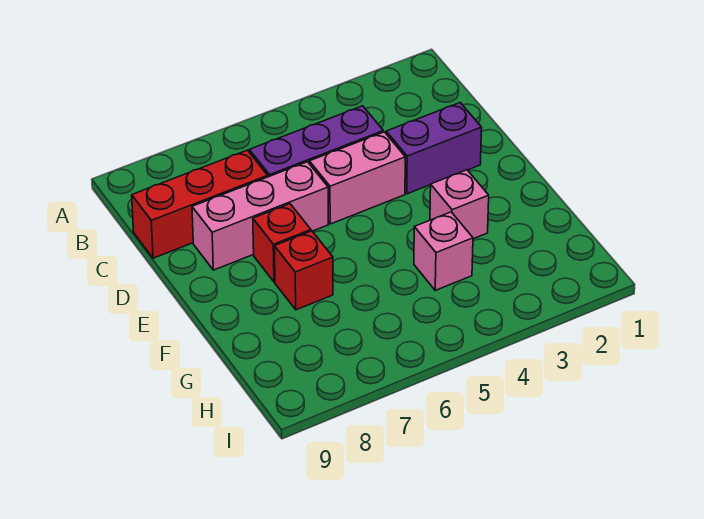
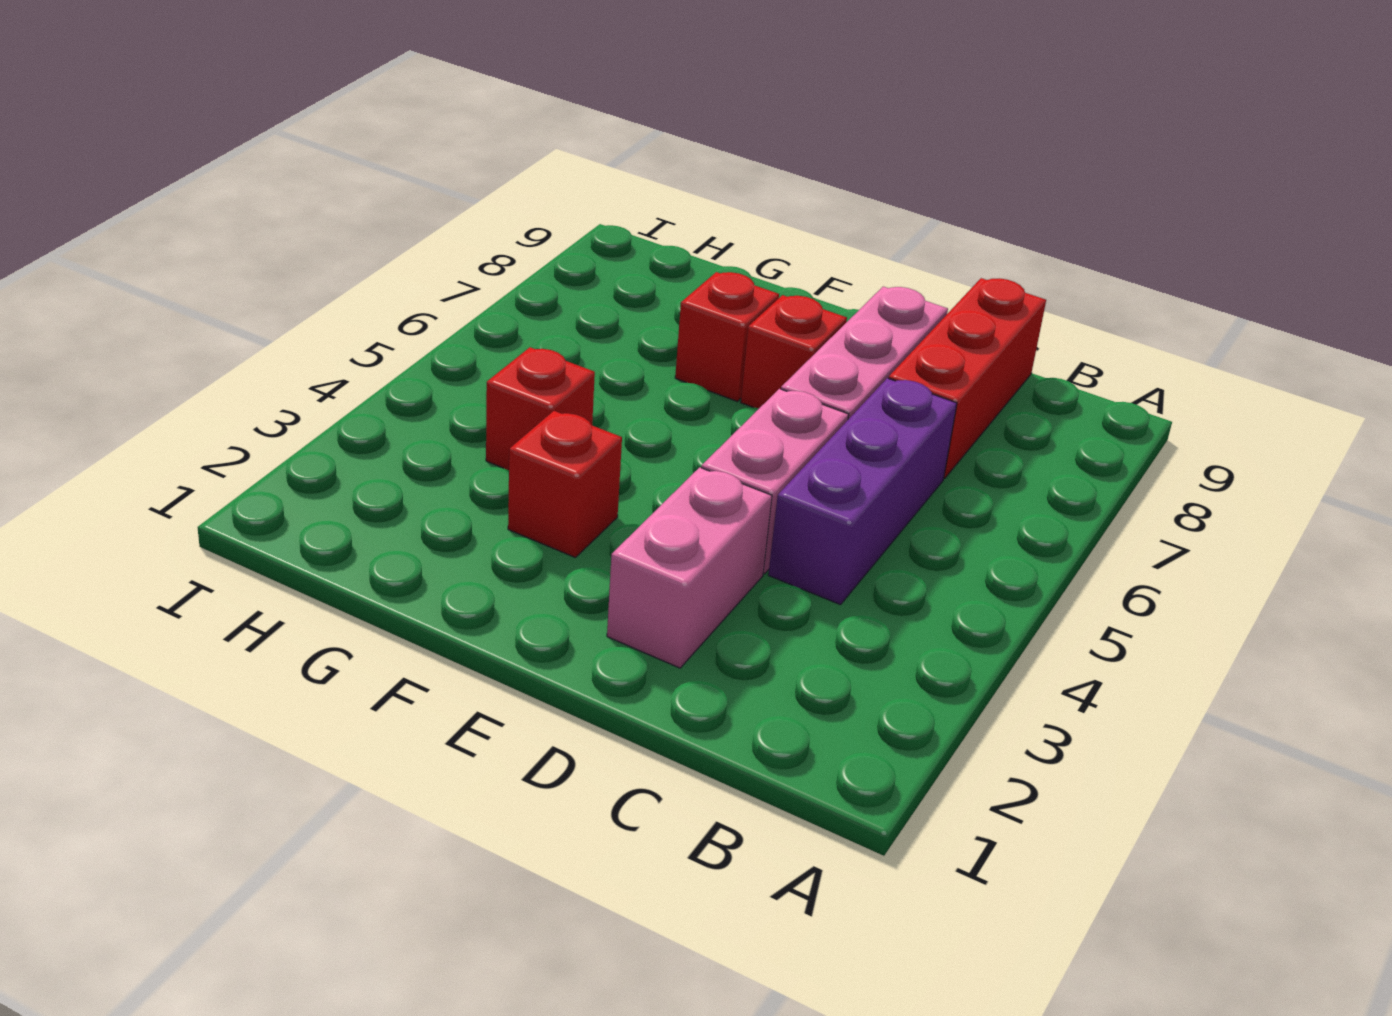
purple brick D2:D3 level 1 -> pink brick D2:D3 level 1
pink brick F3 level 1 -> red brick F3 level 1
pink brick G4 level 1 -> red brick G4 level 1

